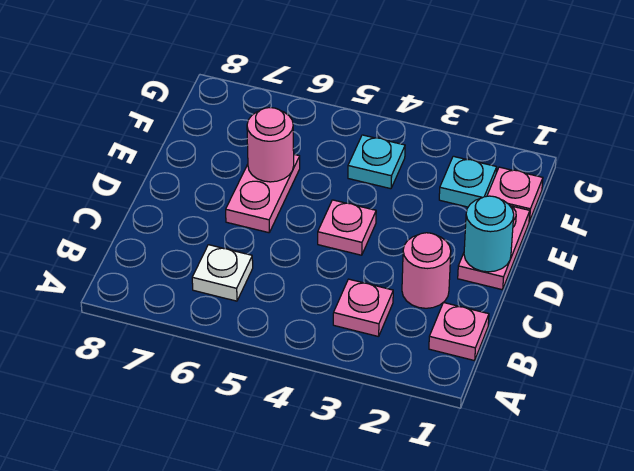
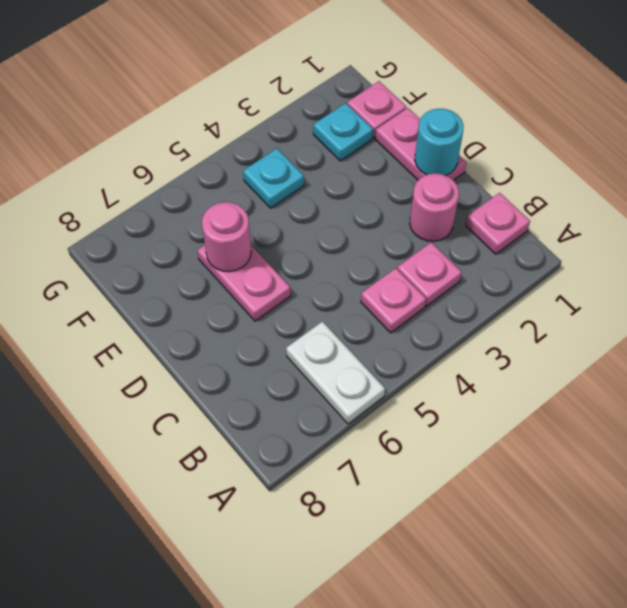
white plate B6 level 1 -> white plate A6:B6 level 1
pink plate D4 level 1 -> pink plate B4 level 1

